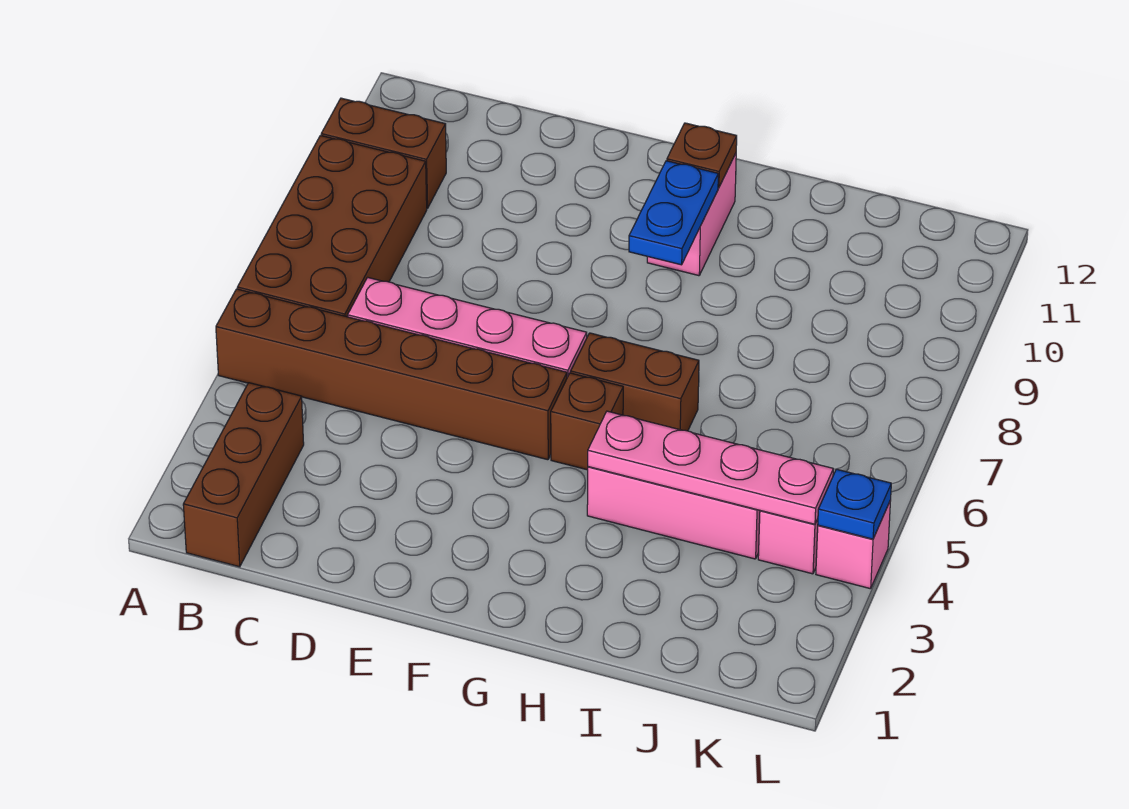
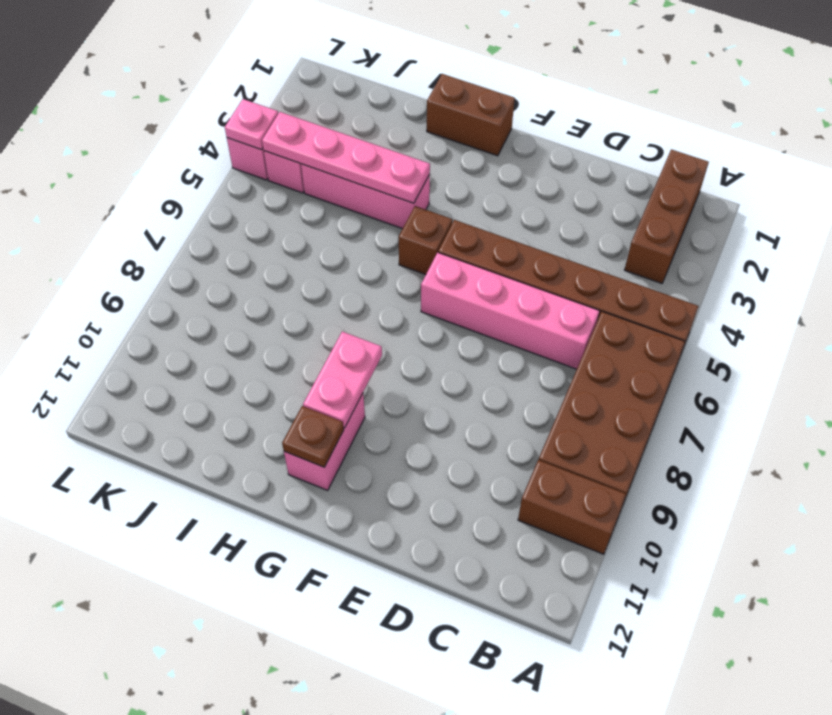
brown brick G6:H6 level 1 -> brown brick G1:H1 level 1
blue plate G9:G10 level 2 -> pink plate G9:G10 level 2
blue plate L4 level 2 -> pink plate L4 level 2

